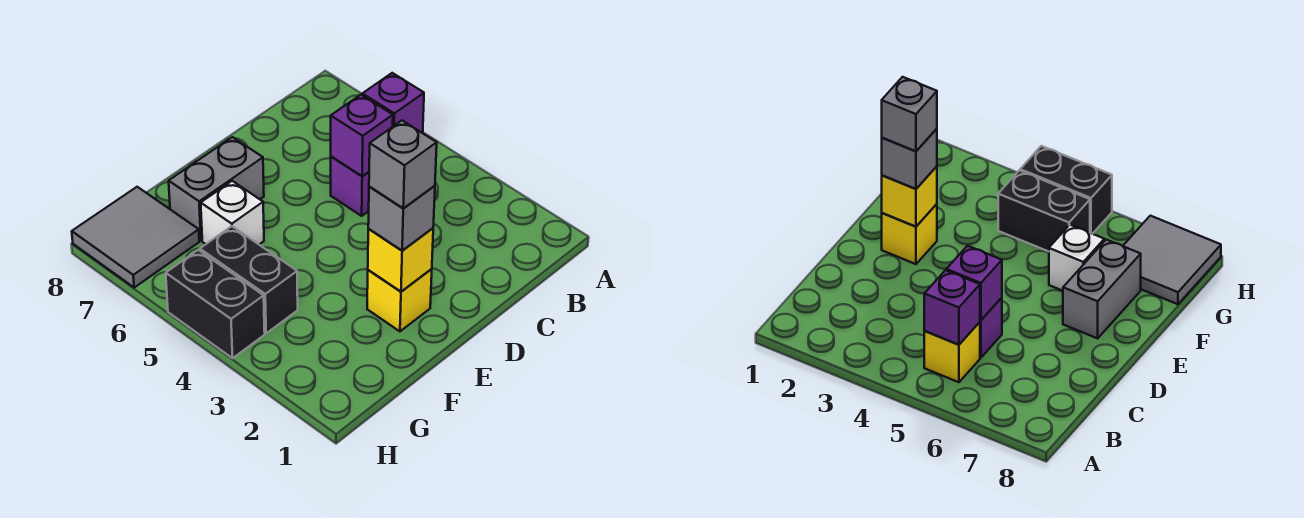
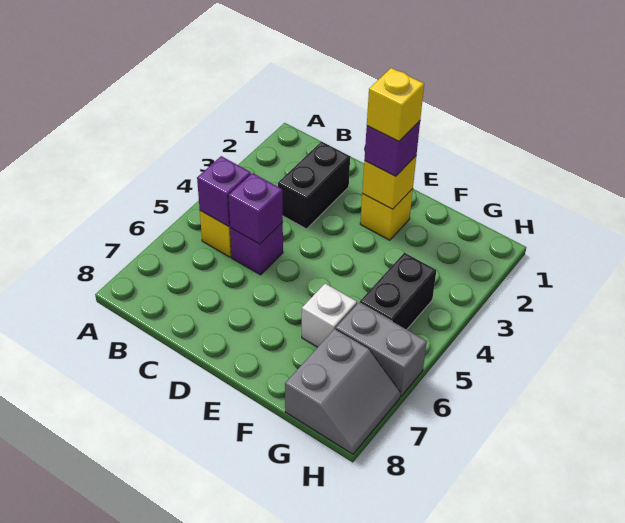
grey brick E2 level 3 -> purple brick E2 level 3
grey brick E2 level 4 -> yellow brick E2 level 4
grey brick E7:F7 level 1 -> grey brick G6:H6 level 1
grey tile G7:H8 level 1 -> grey slope G7:H8 level 1 top G
black brick H4:H5 level 1 -> black brick C2:C3 level 1

